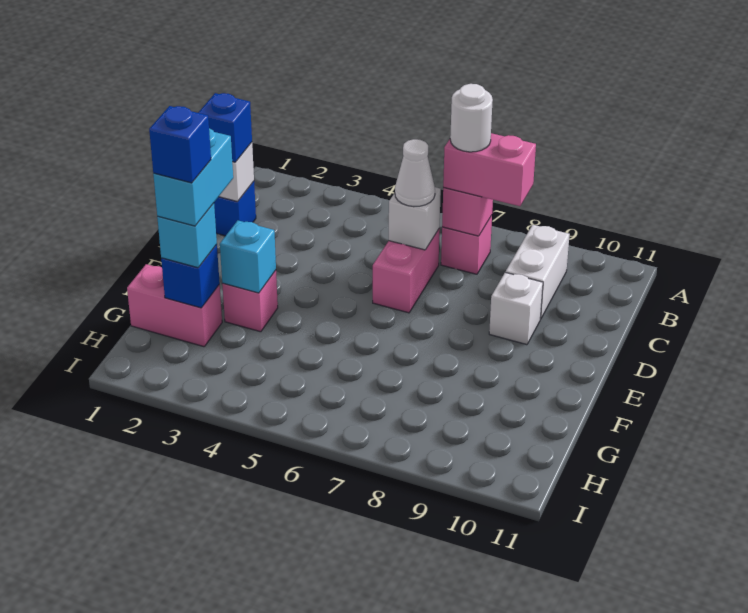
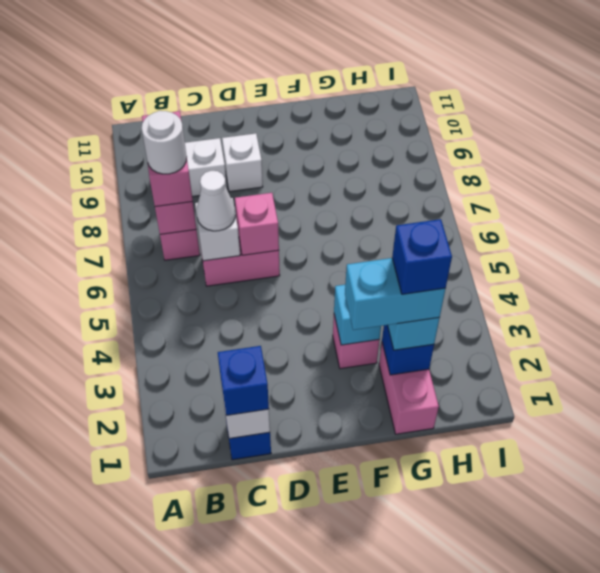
none -> pink brick D6 level 2

